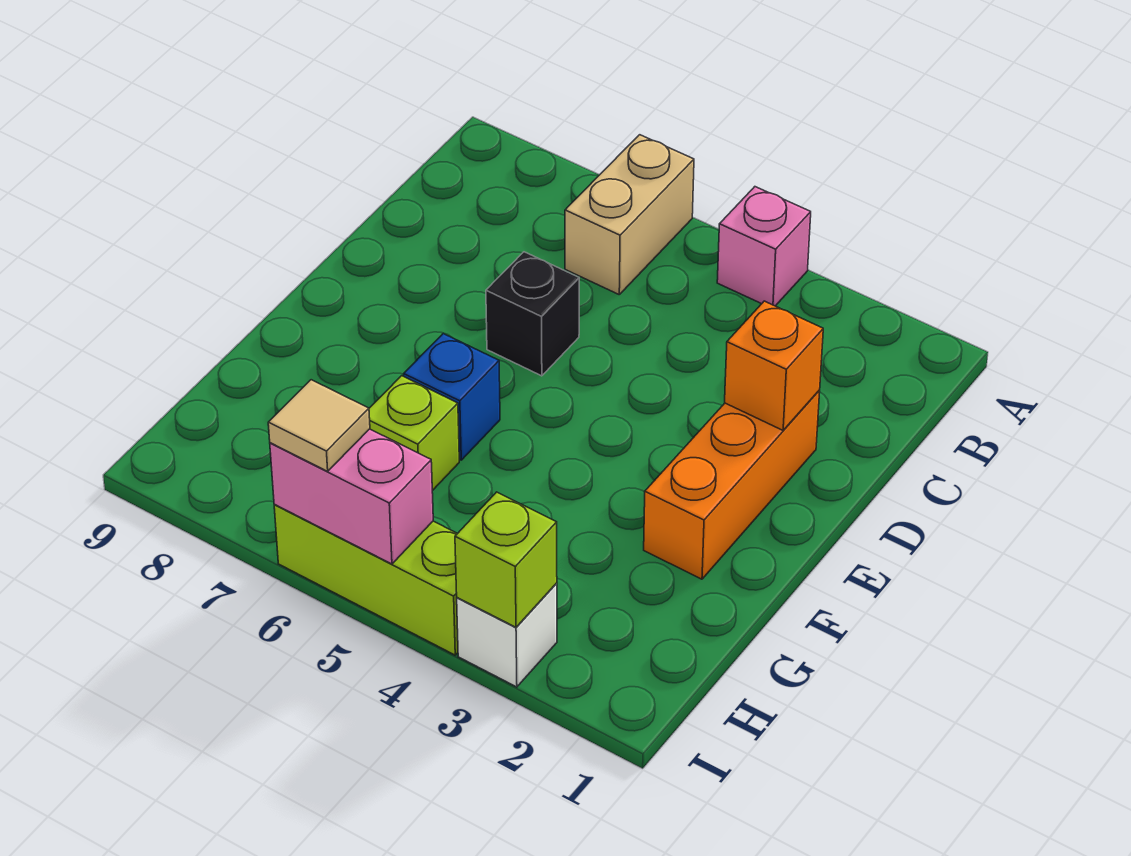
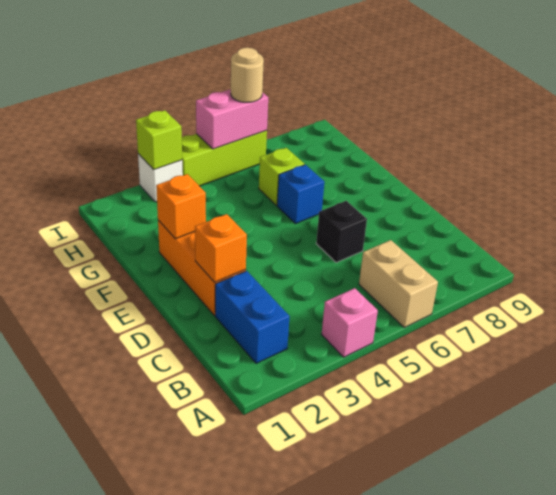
none -> blue brick B2:C2 level 1
none -> orange brick F2 level 2
tan tile I6 level 3 -> tan round brick I6 level 3

